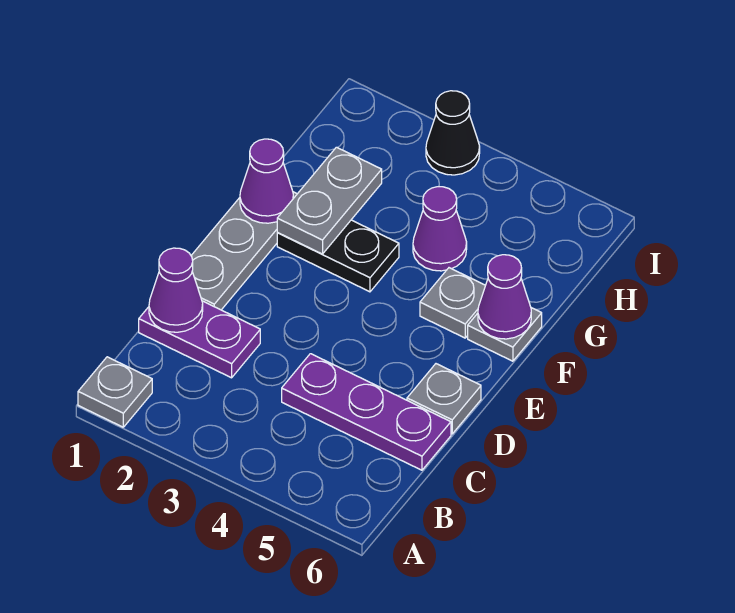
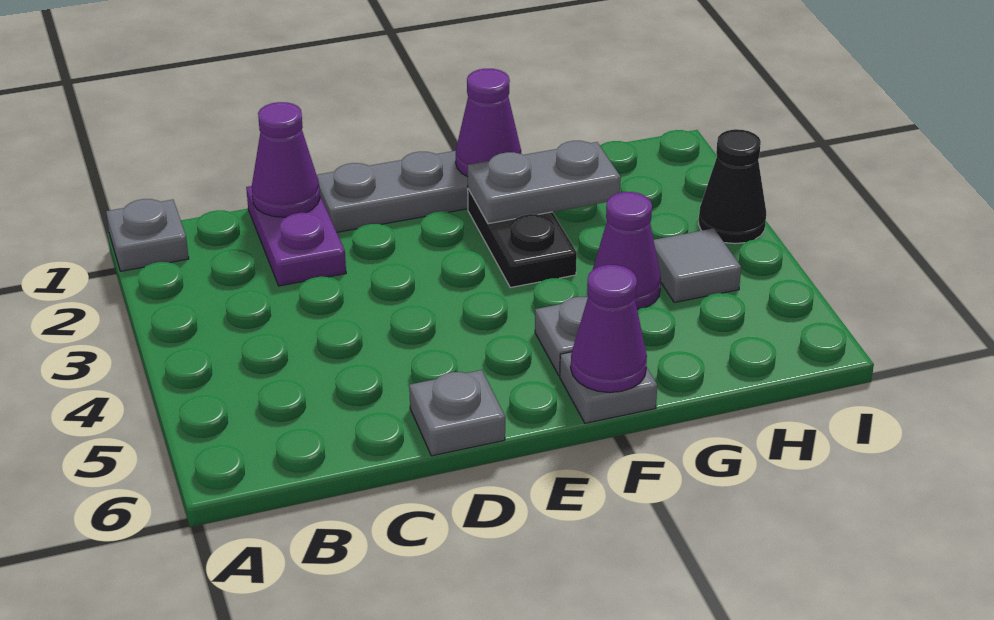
purple plate C4:C6 level 1 -> none
none -> grey tile H4 level 1

